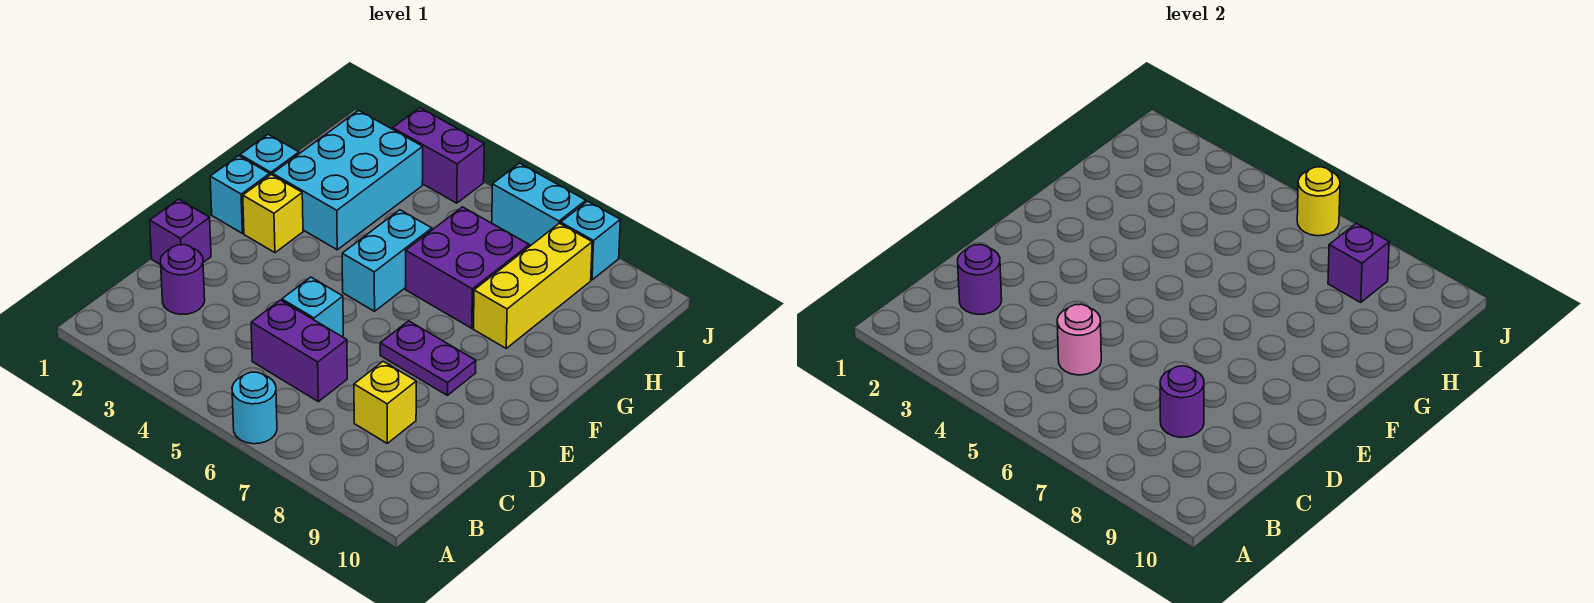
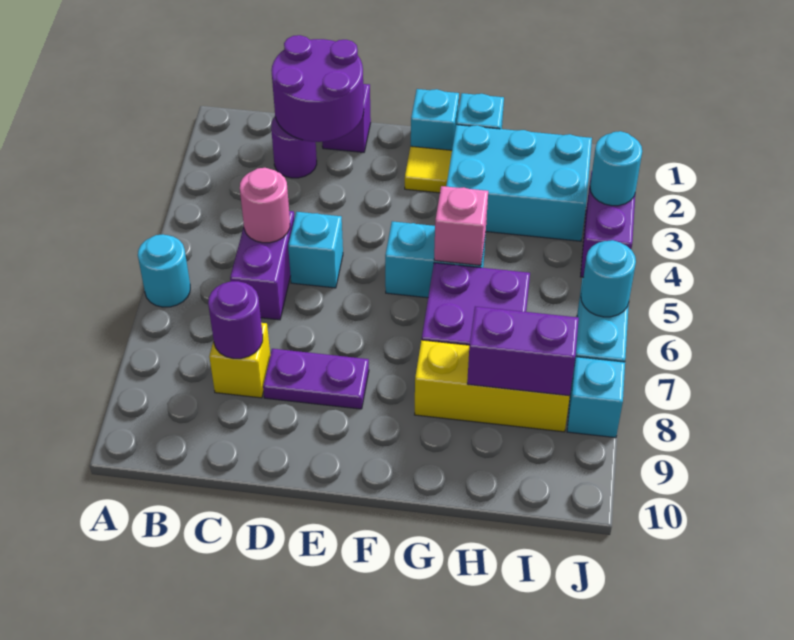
purple round brick C2 level 2 -> purple round brick C1:D2 level 2
purple plate E7:E8 level 1 -> purple plate D8:E8 level 1
yellow brick F2 level 1 -> yellow tile F2 level 1
none -> pink brick G5 level 2
purple brick I8 level 2 -> purple brick H8:I8 level 2
none -> cyan round brick J3 level 2
yellow round brick J6 level 2 -> cyan round brick J6 level 2

